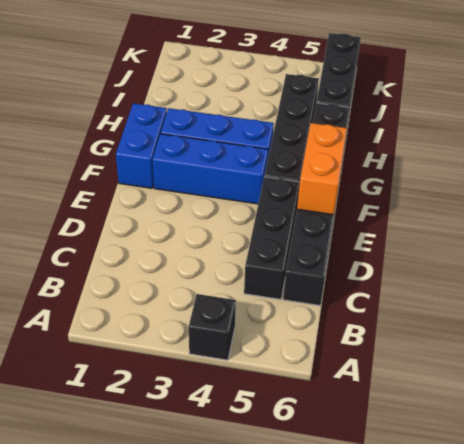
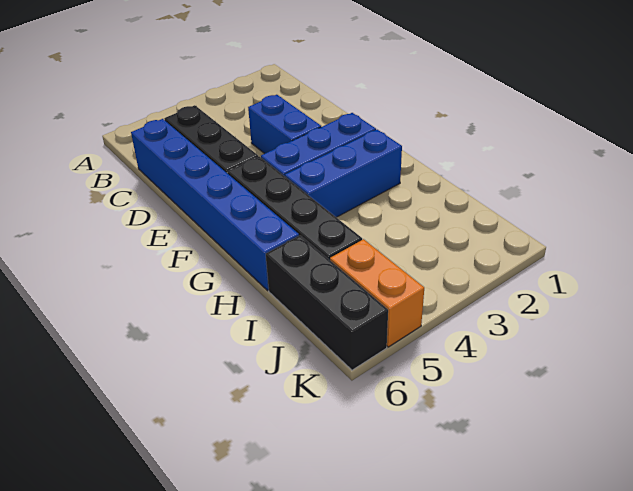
black brick A4 level 1 -> none
black brick C6:H6 level 1 -> blue brick C6:H6 level 1
orange brick E6:F6 level 2 -> orange brick J5:K5 level 1
blue brick F1:G1 level 1 -> blue brick D3:E3 level 1

